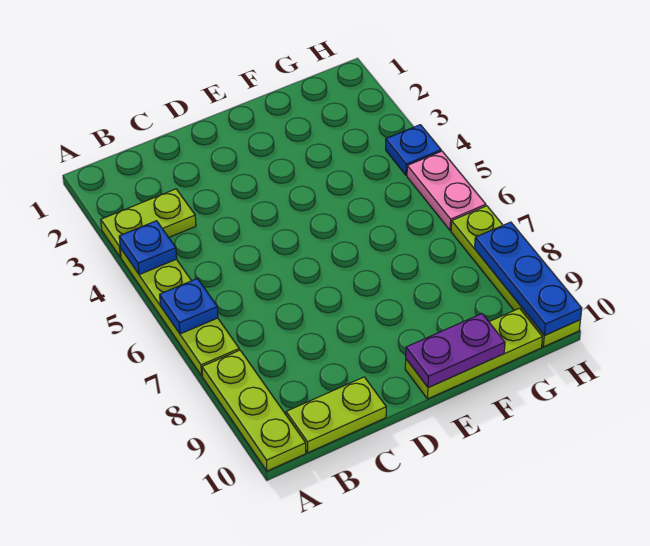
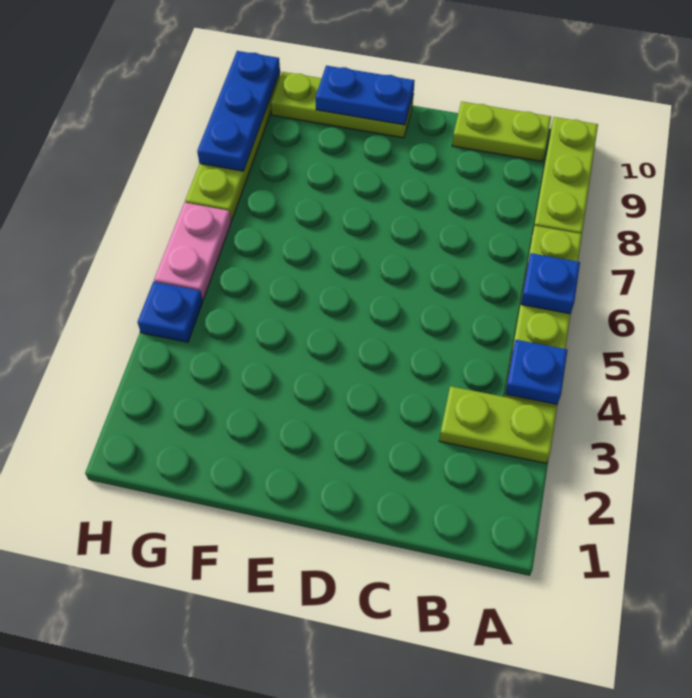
purple plate E10:F10 level 2 -> blue plate E10:F10 level 2

